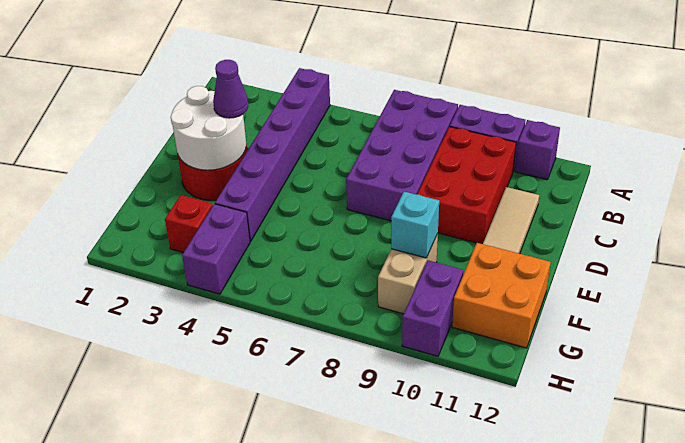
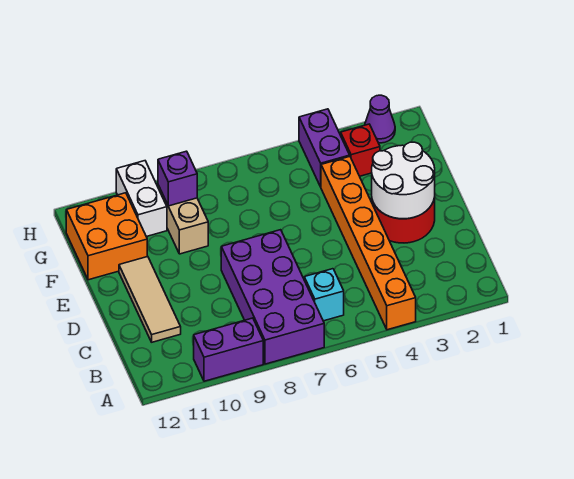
purple brick A4:F4 level 1 -> orange brick A4:F4 level 1
purple brick A11 level 1 -> purple brick G9 level 2
red brick B9:D10 level 1 -> none
purple cone D3 level 3 -> purple cone H2 level 1
cyan brick F9 level 2 -> cyan brick B6 level 1
purple brick G10:H10 level 1 -> white brick G10:H10 level 1

